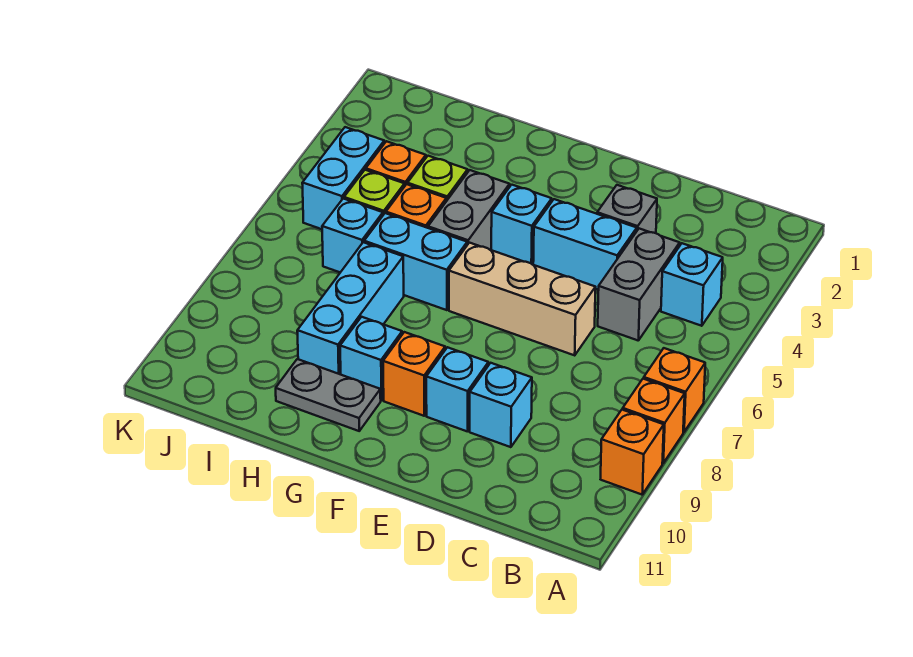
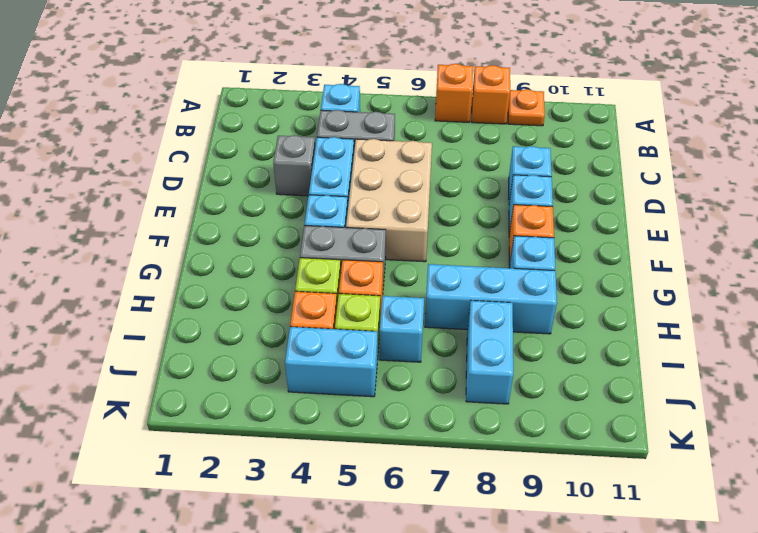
orange brick A9 level 1 -> orange plate A9 level 1
tan brick D6:F6 level 1 -> tan brick D5:F6 level 1
cyan brick G6:H6 level 1 -> cyan brick I8:J8 level 1
grey plate G10:H10 level 1 -> none

